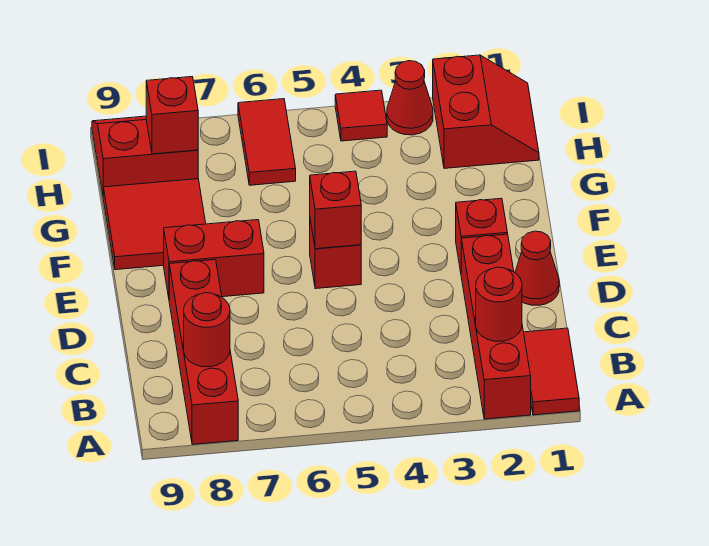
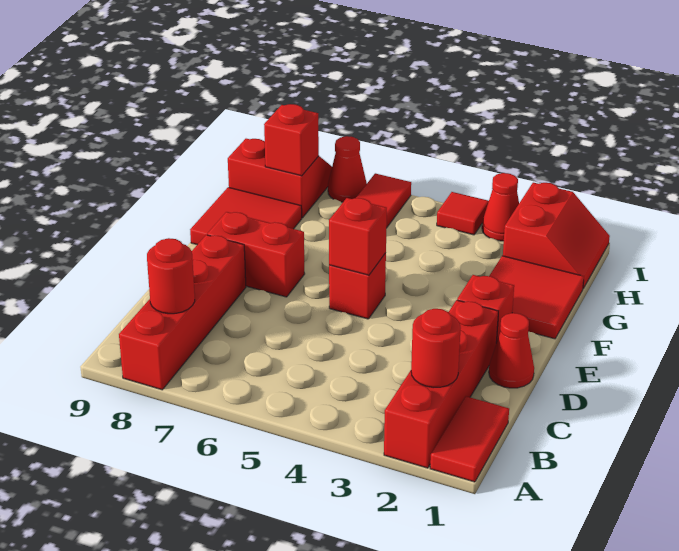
none -> red tile F1:G2 level 1
none -> red cone I7 level 1

